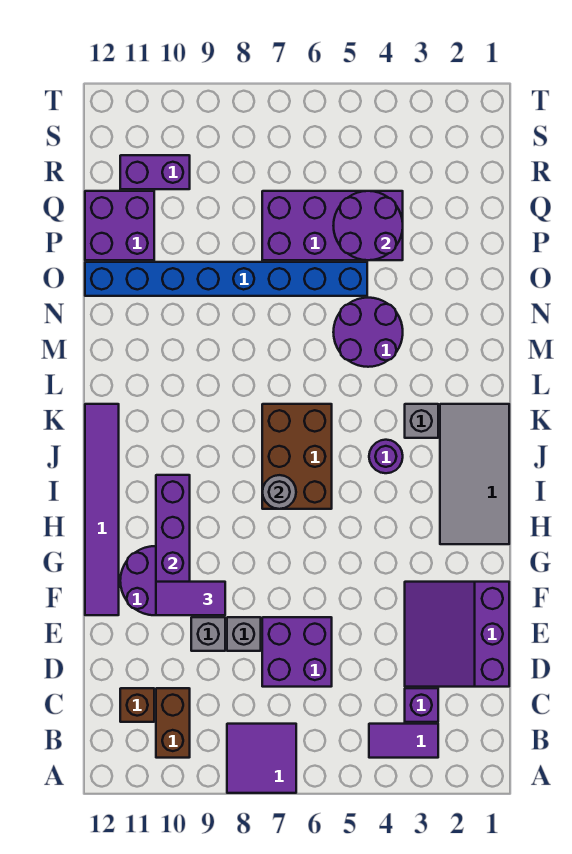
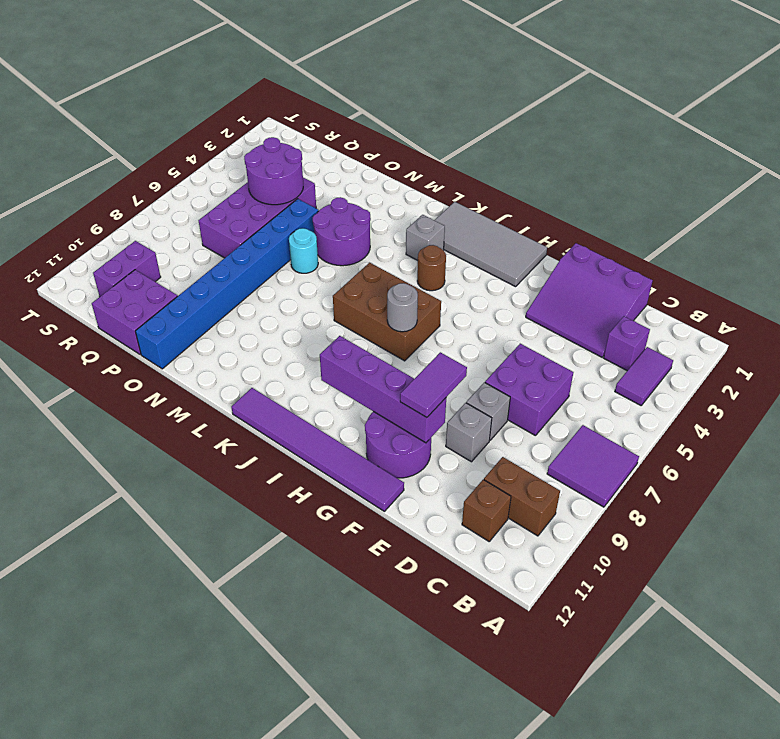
purple round brick J4 level 1 -> brown round brick J4 level 1
none -> cyan round brick N6 level 1

